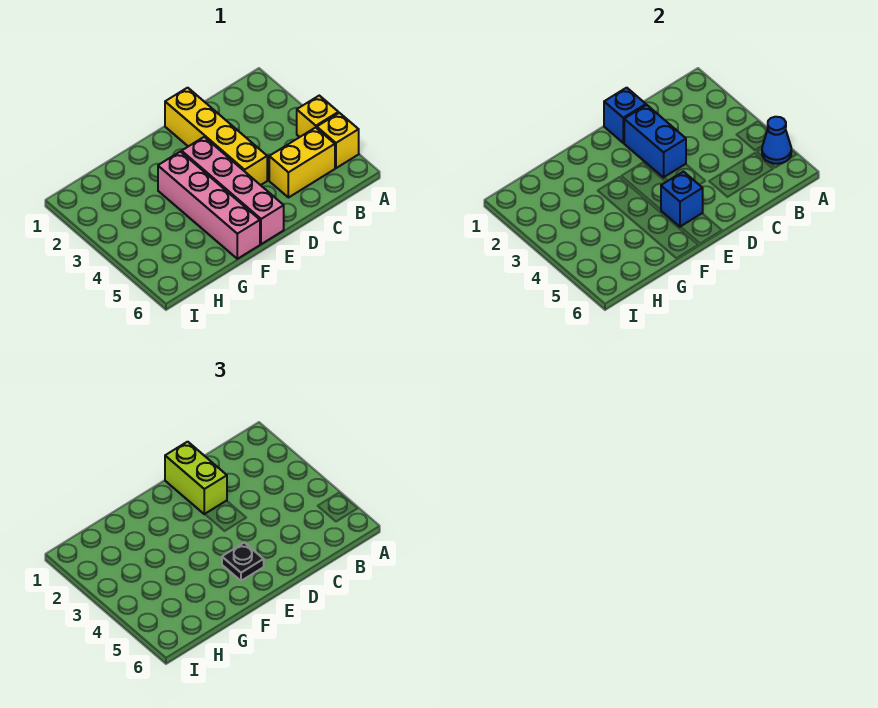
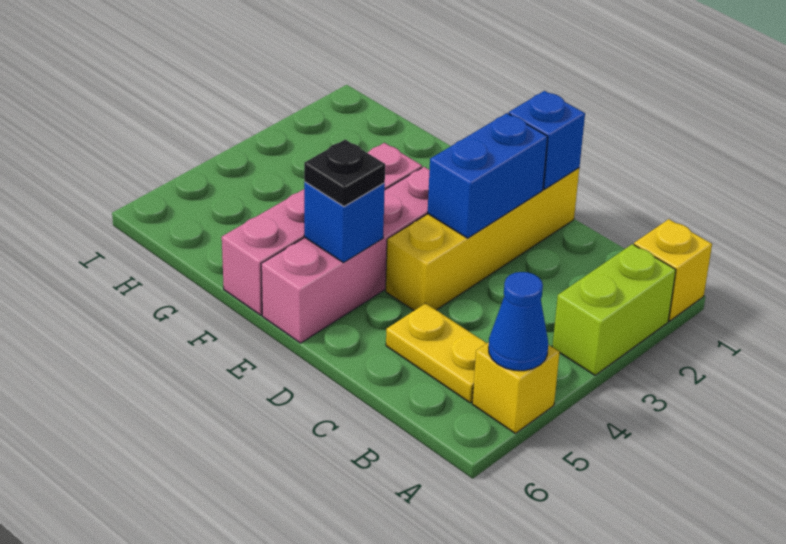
yellow brick A4 level 1 -> yellow brick A1 level 1
yellow brick B5:C5 level 1 -> yellow plate B5:C5 level 1
lime brick D1:D2 level 3 -> lime brick A2:A3 level 1

